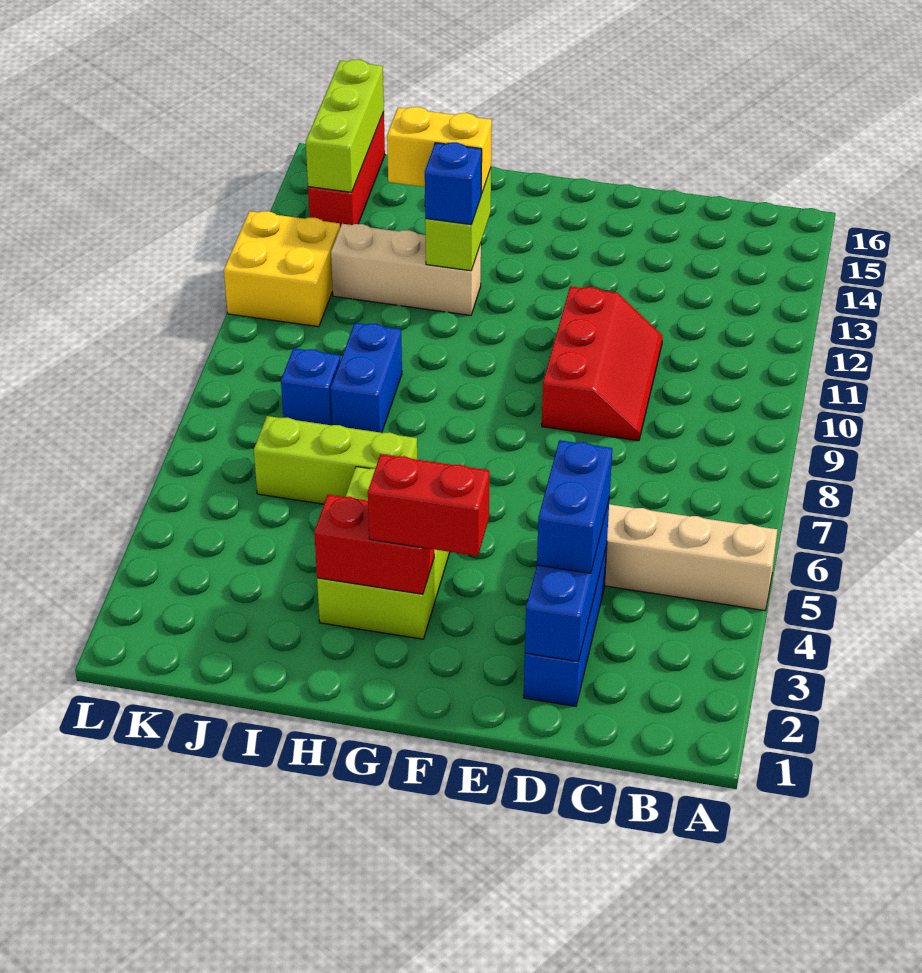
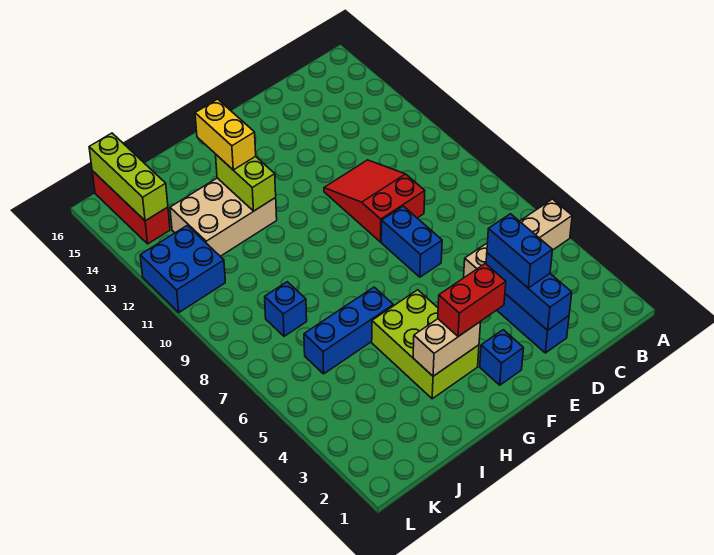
red slope D9:E11 level 1 top E -> red slope D9:E11 level 1 top 9
red brick G3:H3 level 2 -> tan brick G3:H3 level 2
lime brick H6:J6 level 1 -> blue brick H6:J6 level 1
tan brick H12:J12 level 1 -> tan brick H12:J13 level 1
blue brick H12 level 3 -> blue brick F2 level 1
yellow brick H13:I13 level 3 -> yellow brick H13:H14 level 3
blue brick I8:I9 level 1 -> blue brick E7:E8 level 1
yellow brick K11:L12 level 1 -> blue brick K11:L12 level 1

